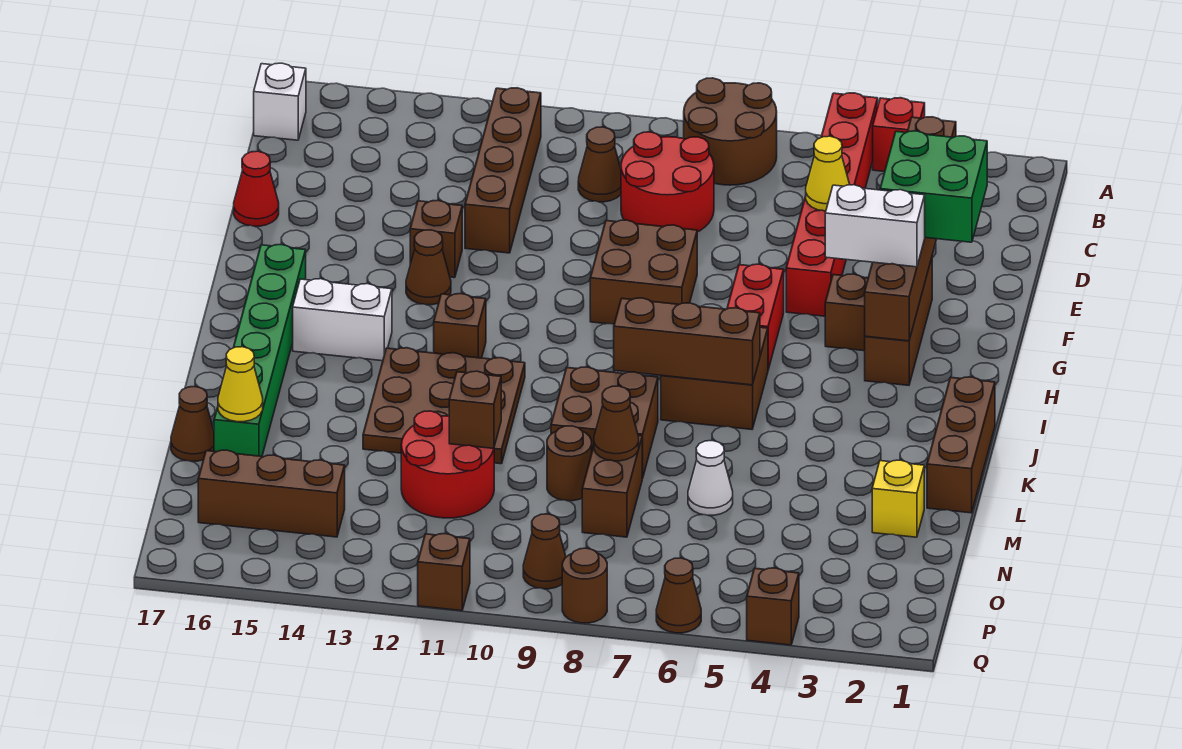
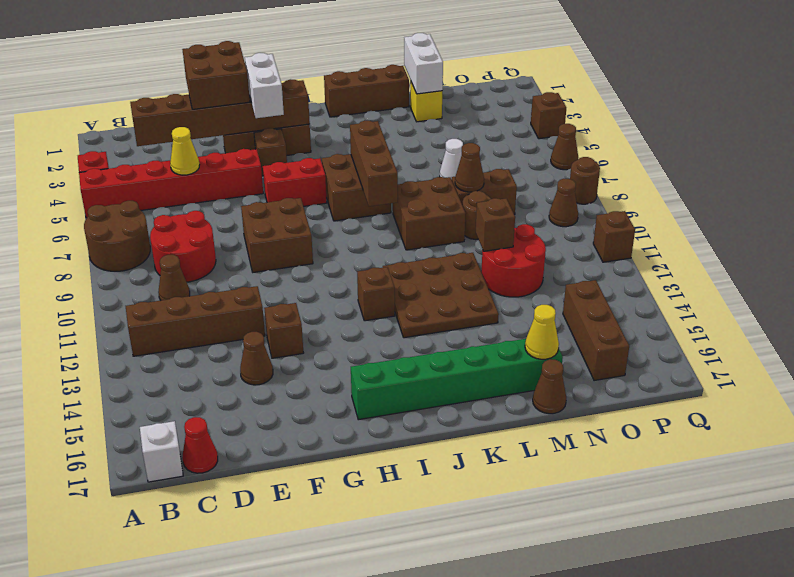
green brick E2:F3 level 3 -> brown brick E2:F3 level 3
red cone E17 level 1 -> red cone C17 level 1
brown cone G13 level 1 -> brown cone E14 level 1
white brick I14:I15 level 1 -> white brick M1:M2 level 2

